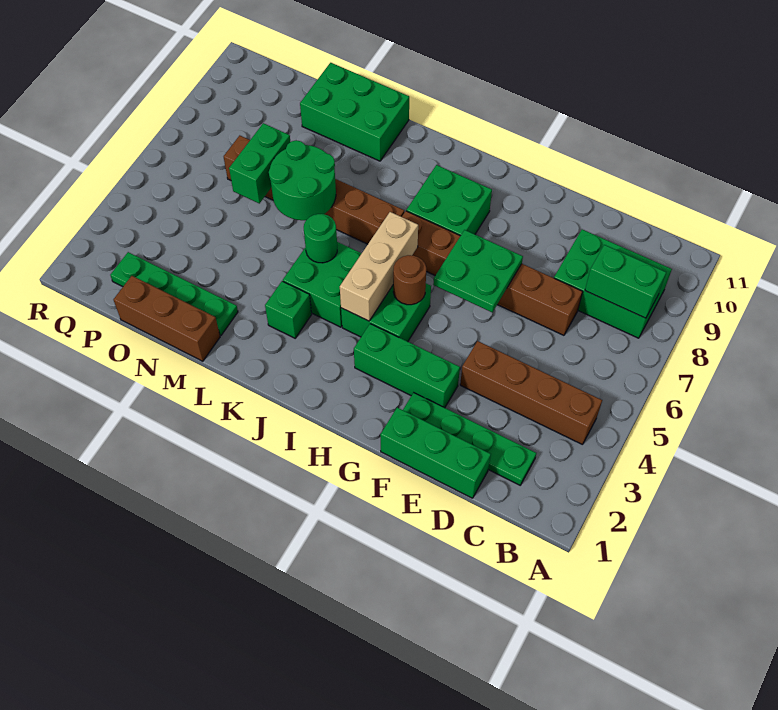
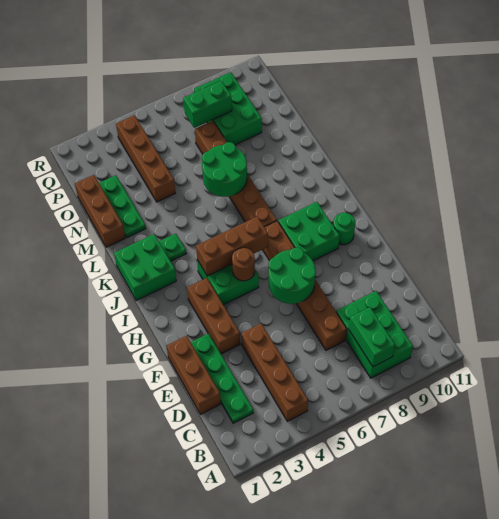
green brick D1:F1 level 1 -> brown brick D1:F1 level 1
green brick F3:H3 level 1 -> brown brick F3:H3 level 1
green plate F6:G7 level 2 -> green round brick F6:G7 level 2
tan brick I4:I6 level 2 -> brown brick I4:I6 level 2
green brick J4:K5 level 1 -> green brick J1:K2 level 1
green brick K3 level 1 -> green plate K3 level 1
green round brick K5 level 2 -> green round brick H10 level 1
green brick L10:N11 level 1 -> green brick O8:Q9 level 1
green plate M2:P2 level 1 -> green plate M2:O2 level 1
none -> brown brick N4:Q4 level 1
green brick N6:N7 level 2 -> green brick P7:P8 level 2

